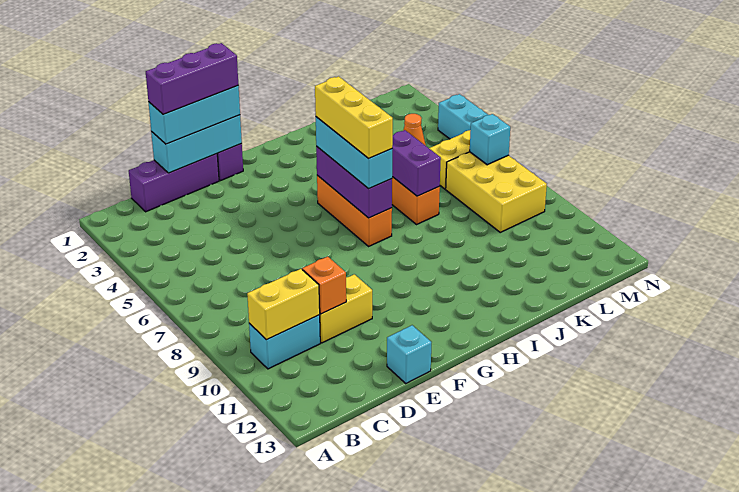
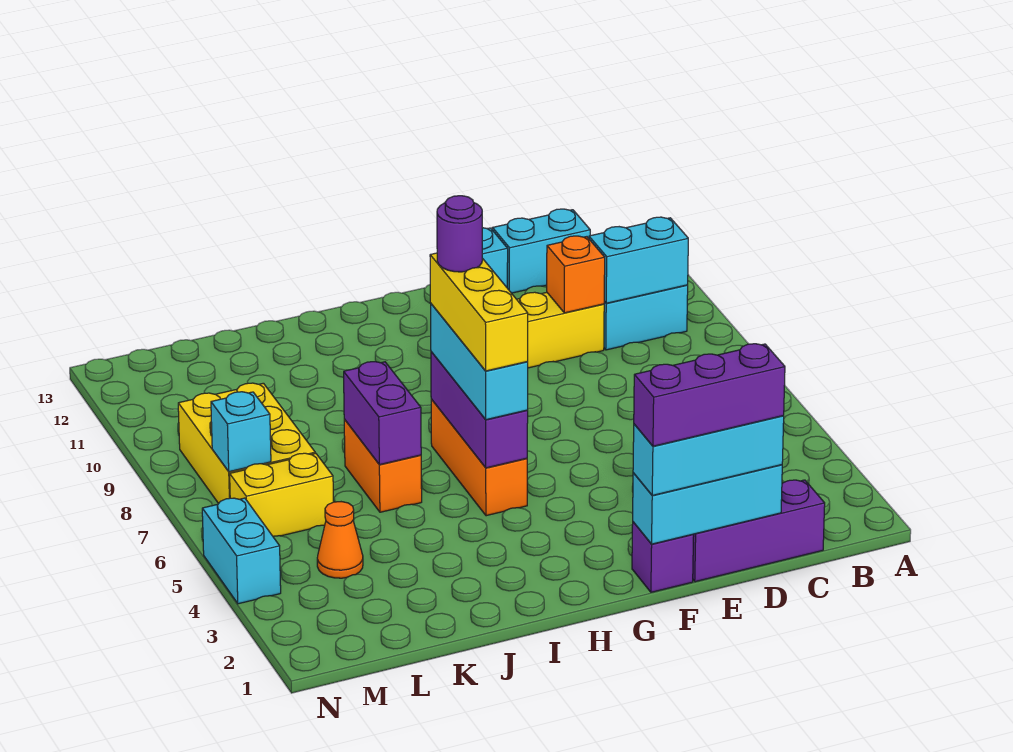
yellow brick B10:C10 level 2 -> cyan brick B10:C10 level 2
none -> cyan brick C13:D13 level 1
none -> purple round brick H7 level 5

